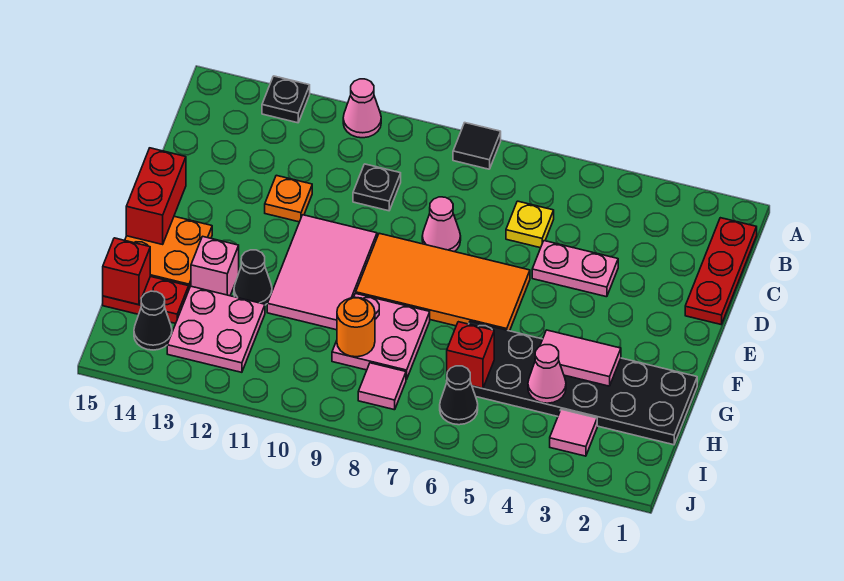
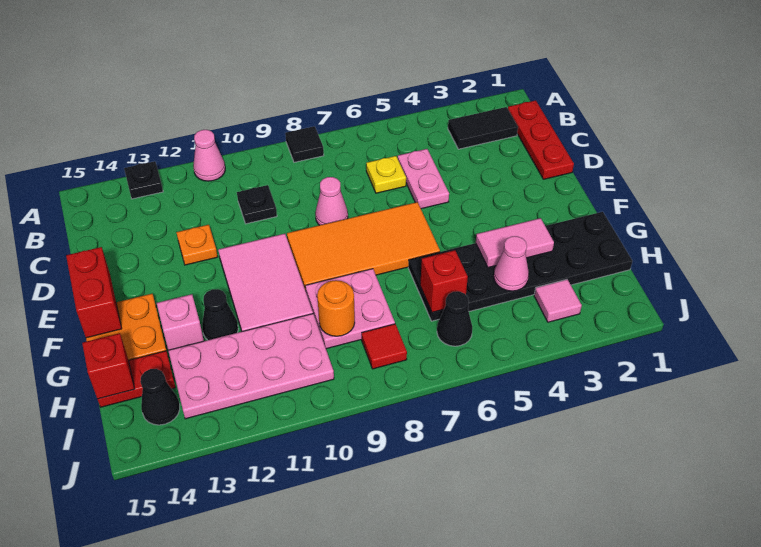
none -> black tile B2:B3 level 1
pink plate D4:D5 level 1 -> pink plate C5:D5 level 1
pink plate H12:I13 level 1 -> pink plate H10:I13 level 1
pink tile I8 level 1 -> red tile I8 level 1

